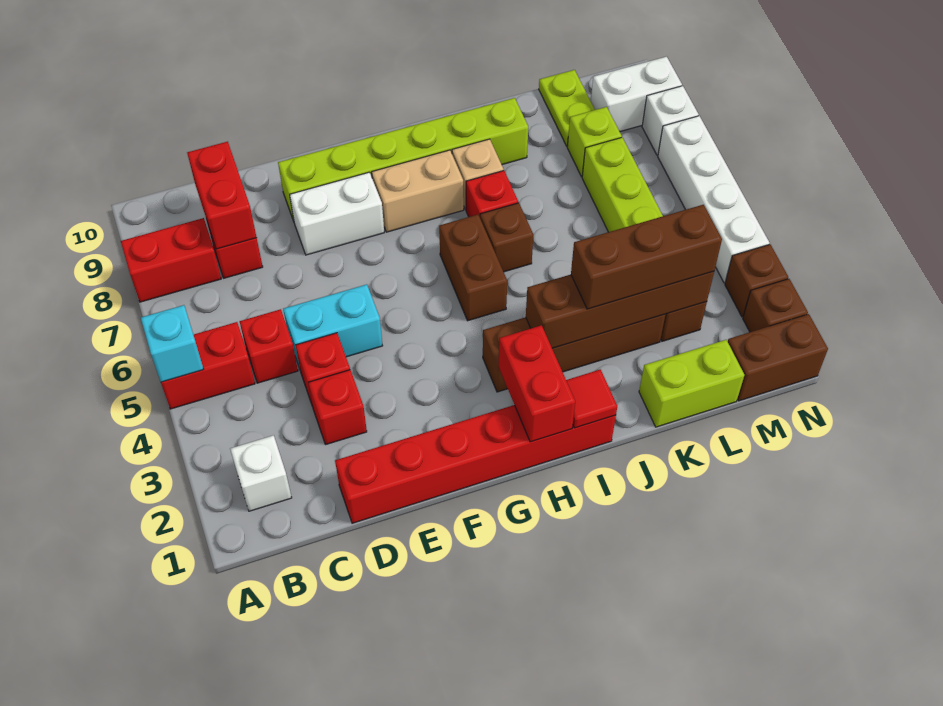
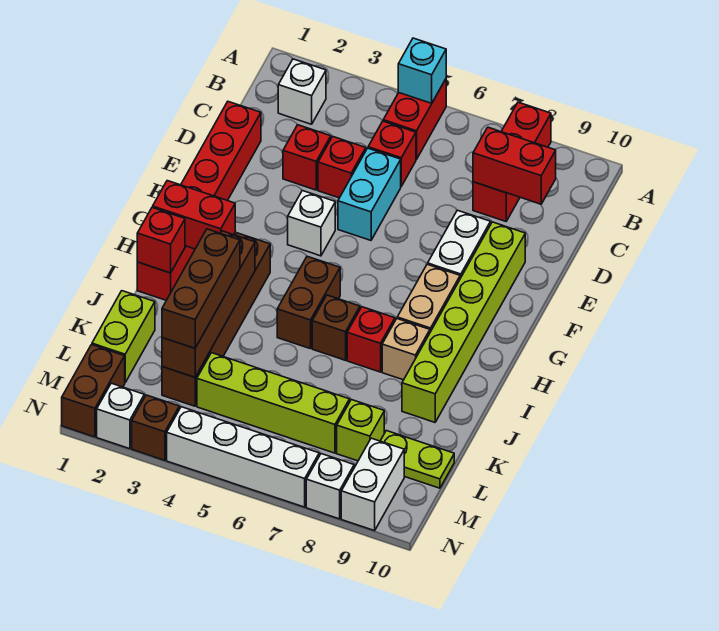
none -> white brick F4 level 1
brown brick H5:H6 level 1 -> brown brick H5:I5 level 1
red tile I1 level 2 -> red brick I1 level 2
brown brick N2 level 1 -> white brick N2 level 1

